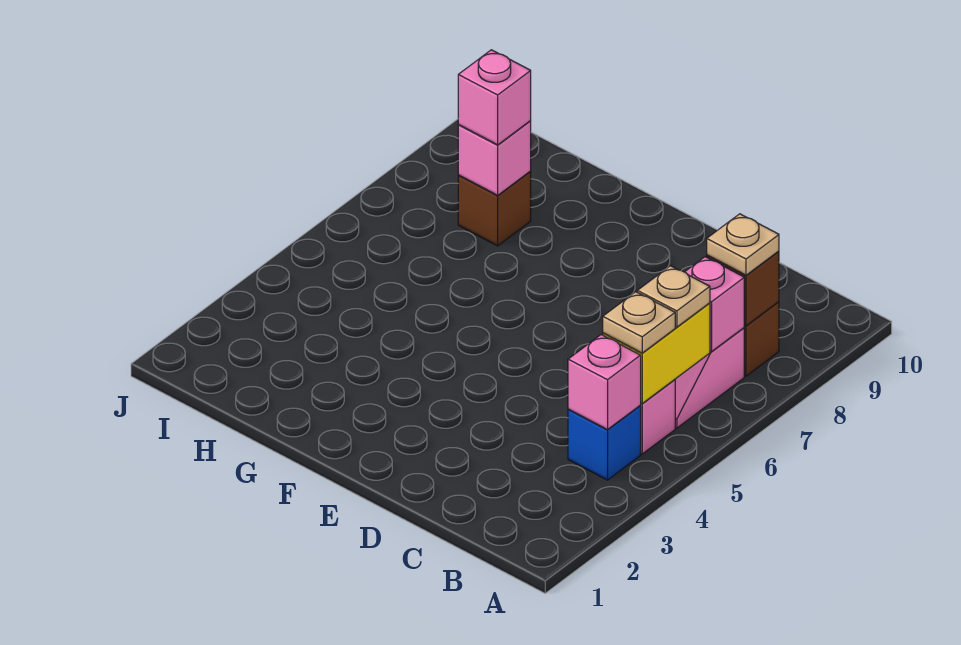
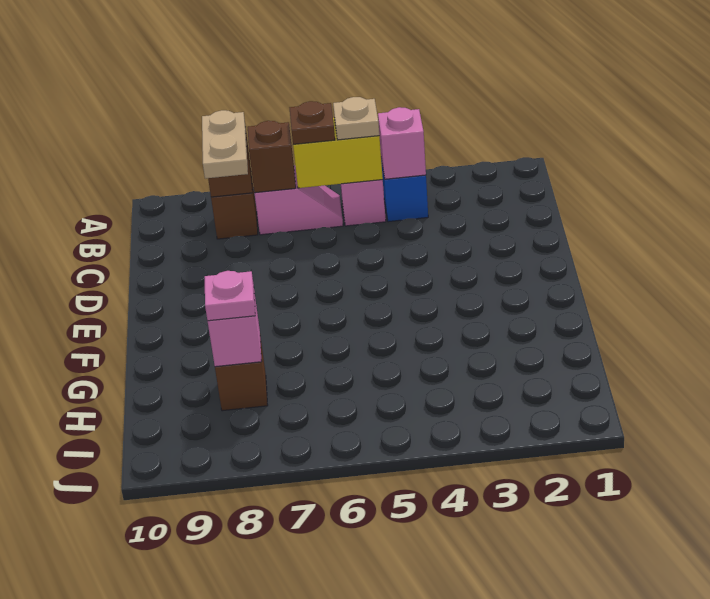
tan plate B6 level 3 -> brown plate B6 level 3
pink brick B7 level 2 -> brown brick B7 level 2
tan plate B8 level 3 -> tan plate B8:C8 level 3
pink brick H8 level 3 -> pink plate H8 level 3

